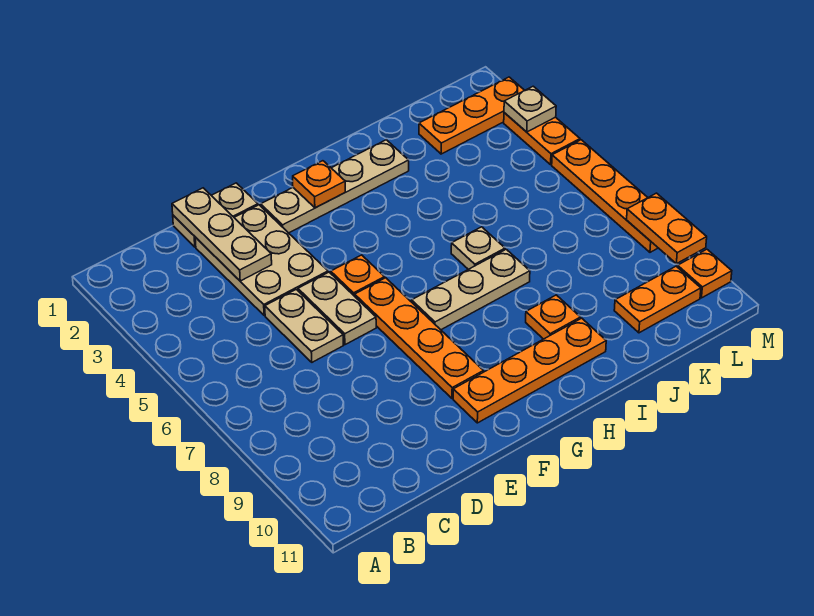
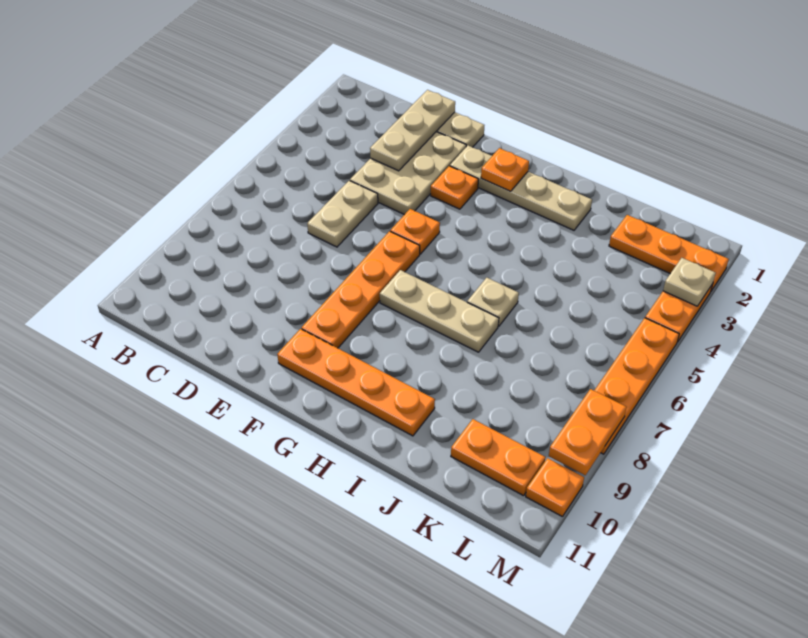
tan plate E5:E6 level 1 -> none
orange plate I9 level 1 -> orange plate F3 level 1

